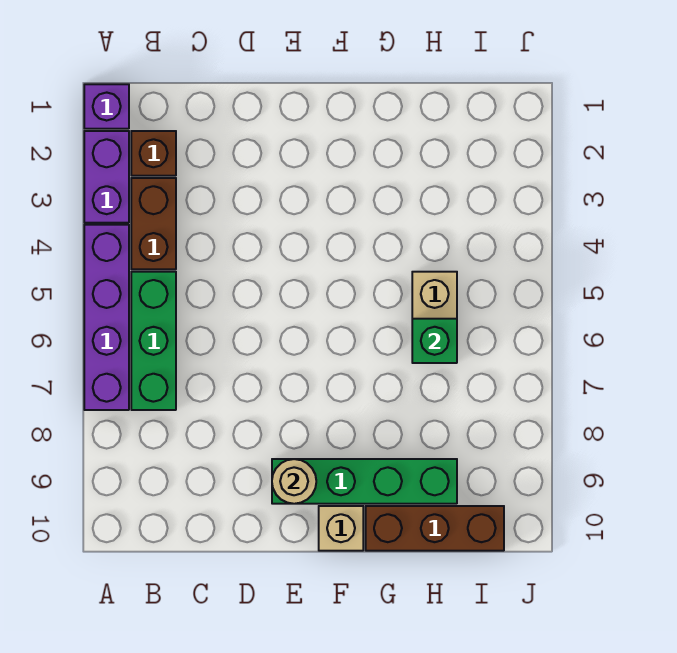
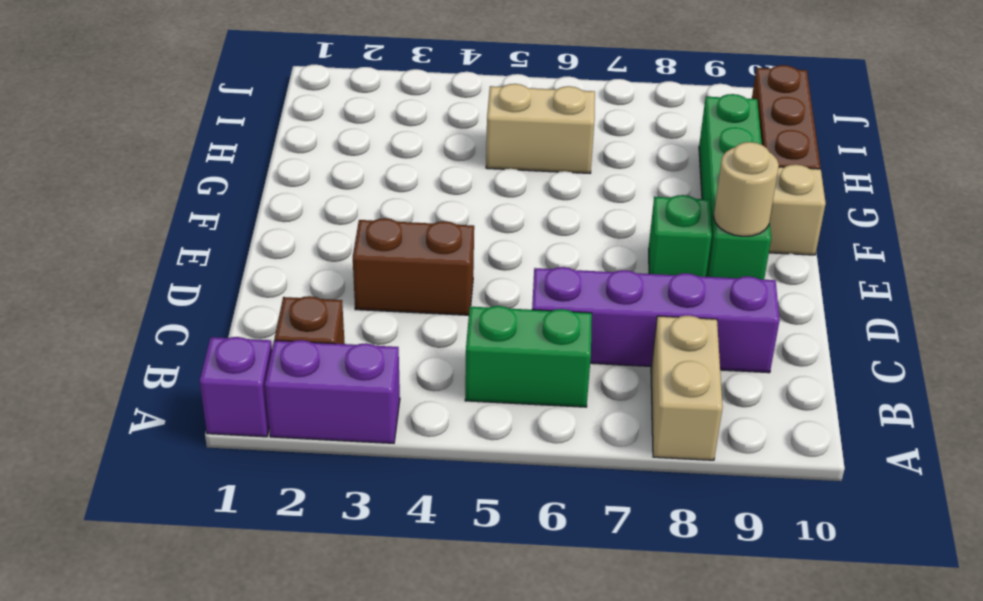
purple brick A4:A7 level 1 -> purple brick C6:C9 level 1
none -> tan brick A8:B8 level 1
brown brick B3:B4 level 1 -> brown brick D3:D4 level 1
green brick B5:B7 level 1 -> green brick B5:B6 level 1
green brick H6 level 2 -> green brick E8 level 1

